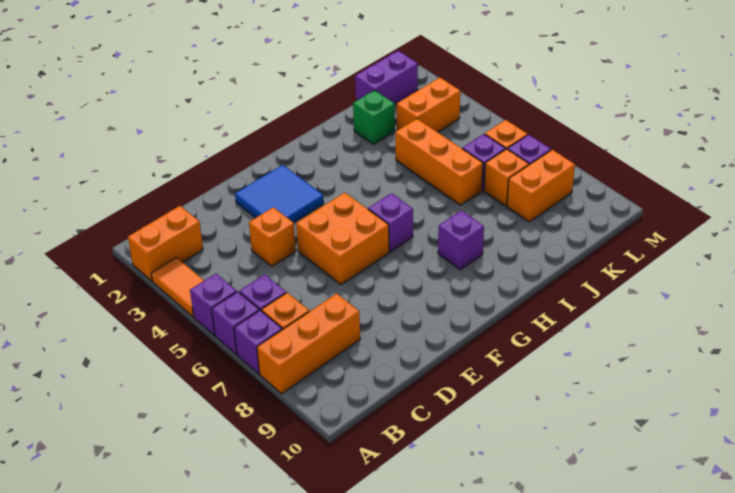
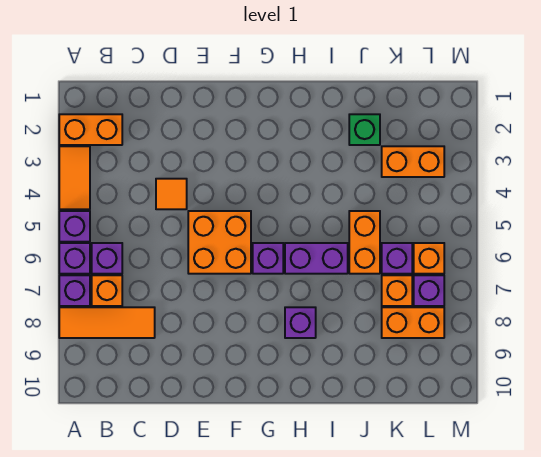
orange brick A8:C8 level 1 -> orange tile A8:C8 level 1
orange brick D4 level 1 -> orange tile D4 level 1
blue tile E2:F3 level 1 -> none
orange brick J4:J6 level 1 -> orange brick J5:J6 level 1
purple brick K1:L1 level 1 -> purple brick H6:I6 level 1

